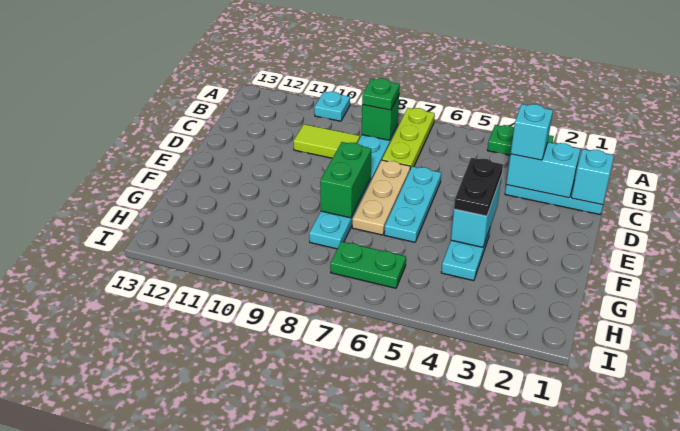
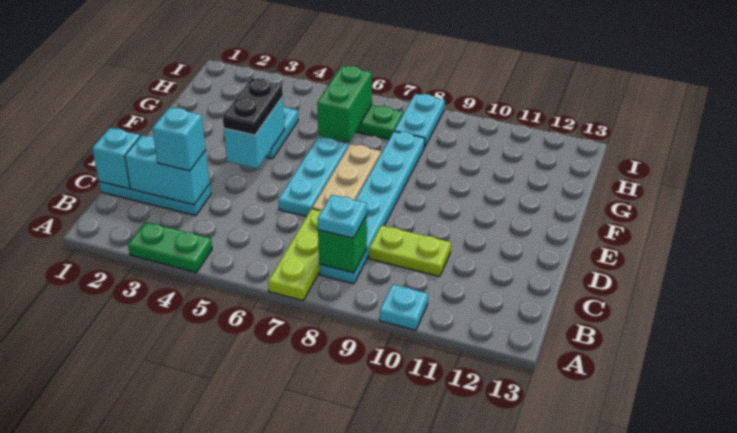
green plate B8 level 3 -> cyan plate B8 level 3
lime tile C9:C10 level 1 -> lime plate C9:C10 level 1
green brick E8:F8 level 2 -> green brick G6:H6 level 2
none -> cyan plate H8:I8 level 1

